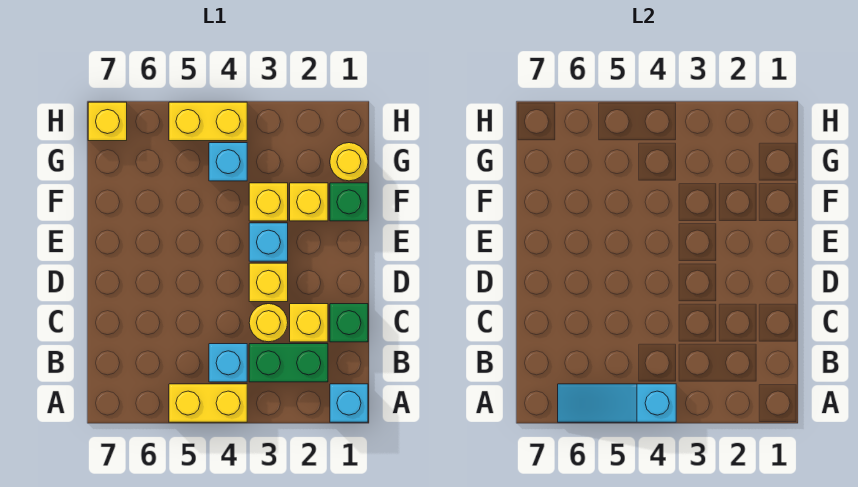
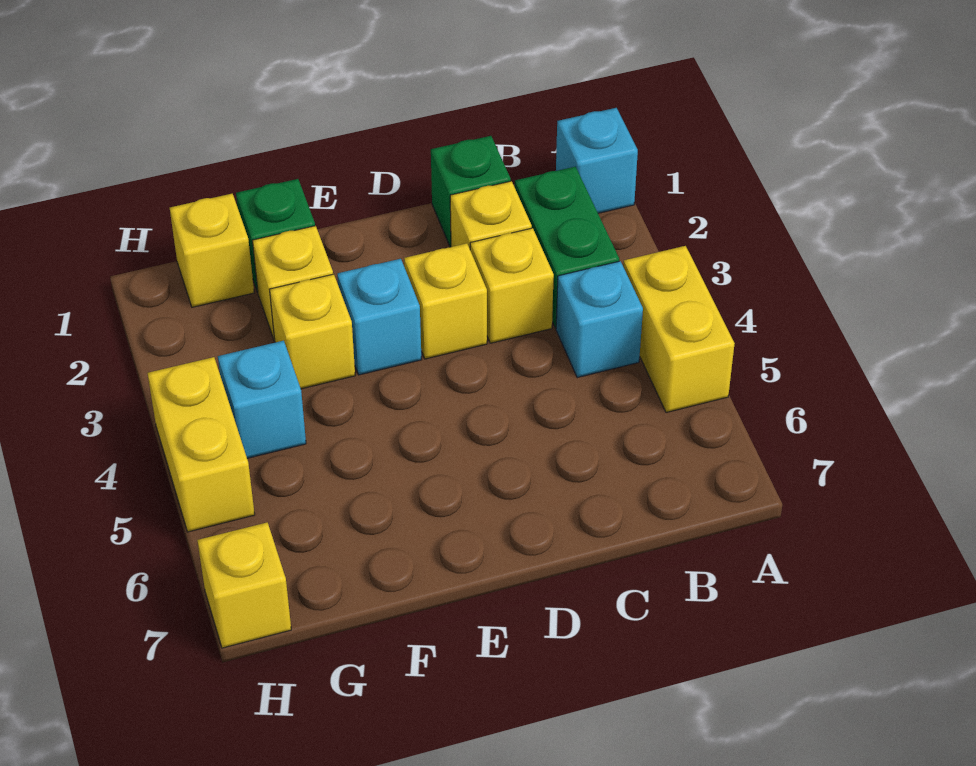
cyan slope A4:A6 level 2 top 4 -> none
yellow round brick C3 level 1 -> yellow brick C3 level 1
yellow round brick G1 level 1 -> yellow brick G1 level 1

